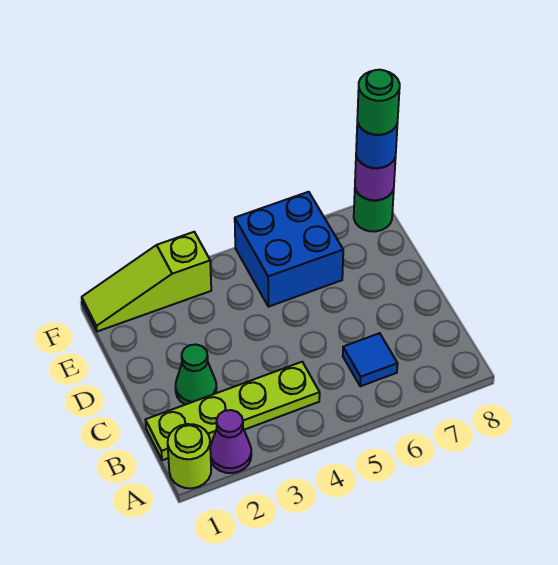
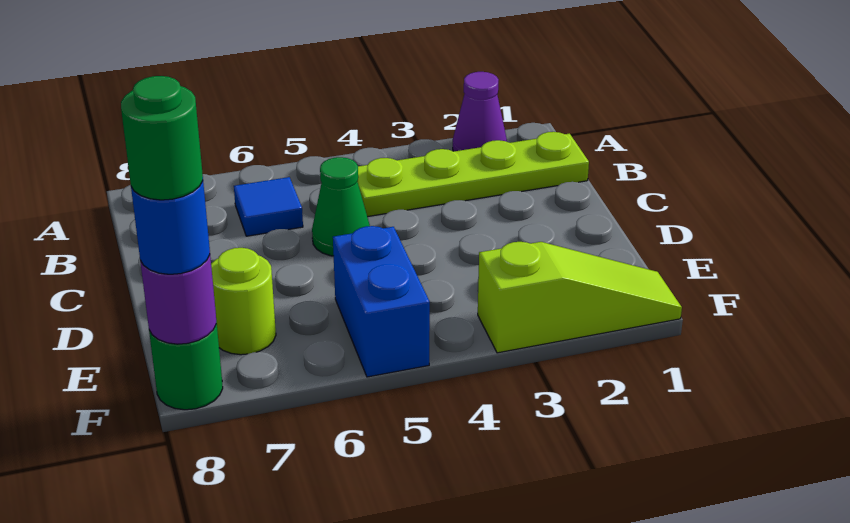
lime round brick A1 level 1 -> lime round brick E7 level 1
green cone C2 level 1 -> green cone C5 level 1
blue brick E5:F6 level 1 -> blue brick E5:F5 level 1

